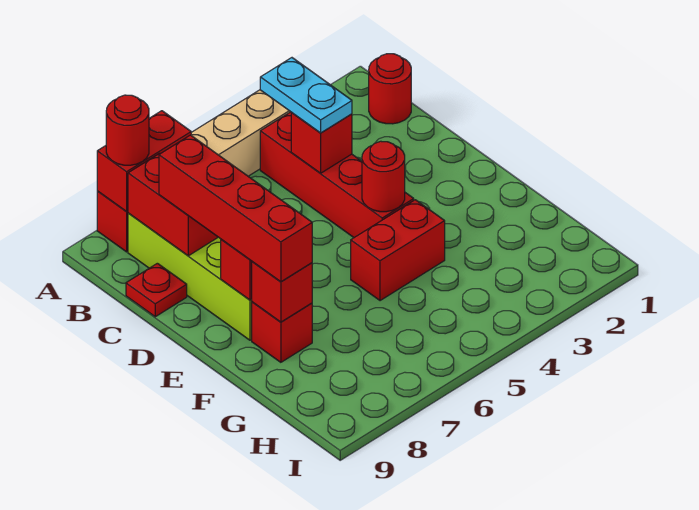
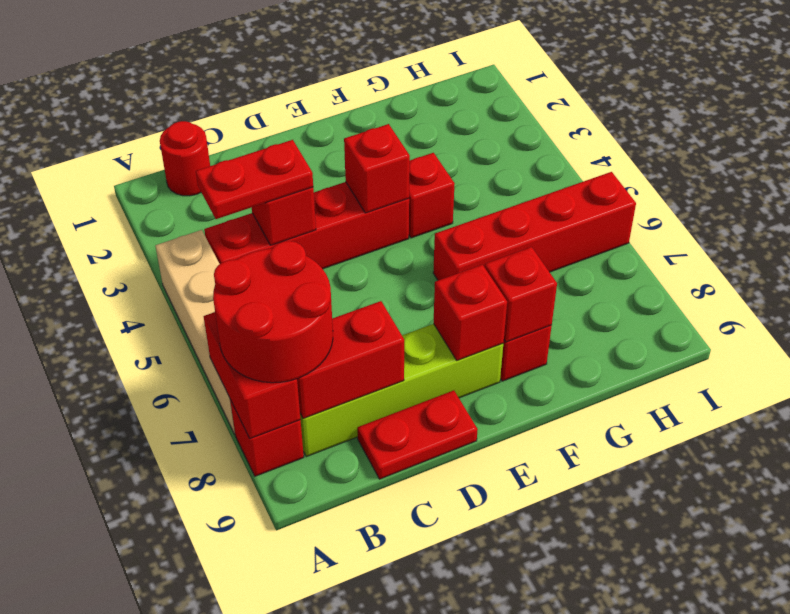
red round brick A8 level 3 -> red round brick A7:B8 level 3
cyan plate B4:C4 level 3 -> red plate B4:C4 level 3
red brick C8:F8 level 3 -> red brick F6:I6 level 1
red plate C9 level 1 -> red plate C9:D9 level 1
red round brick E4 level 2 -> red brick E4 level 2
red brick F4:F5 level 1 -> red brick F4 level 1

